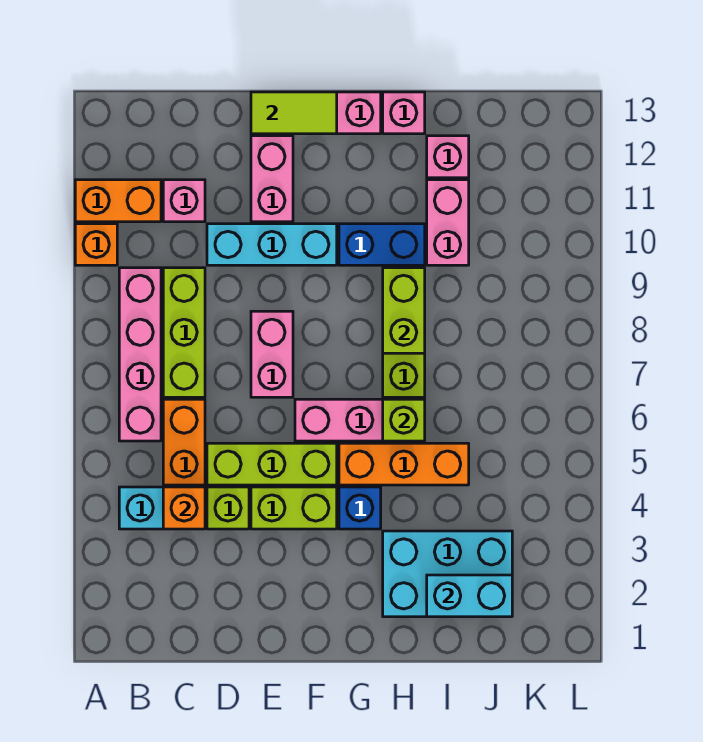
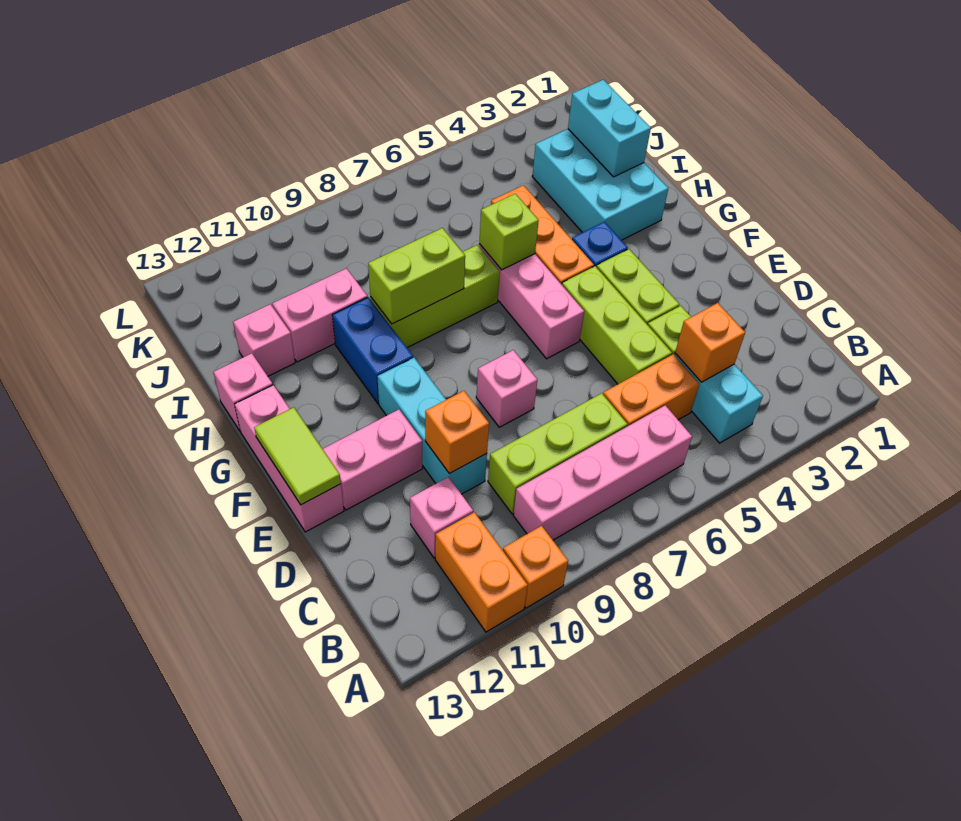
none -> orange brick D10 level 2
pink brick E7:E8 level 1 -> pink brick E8 level 1

